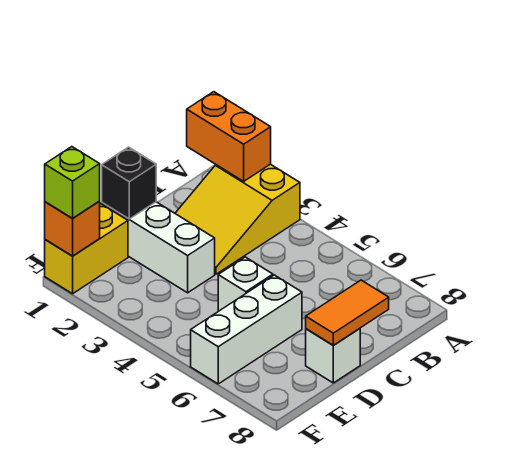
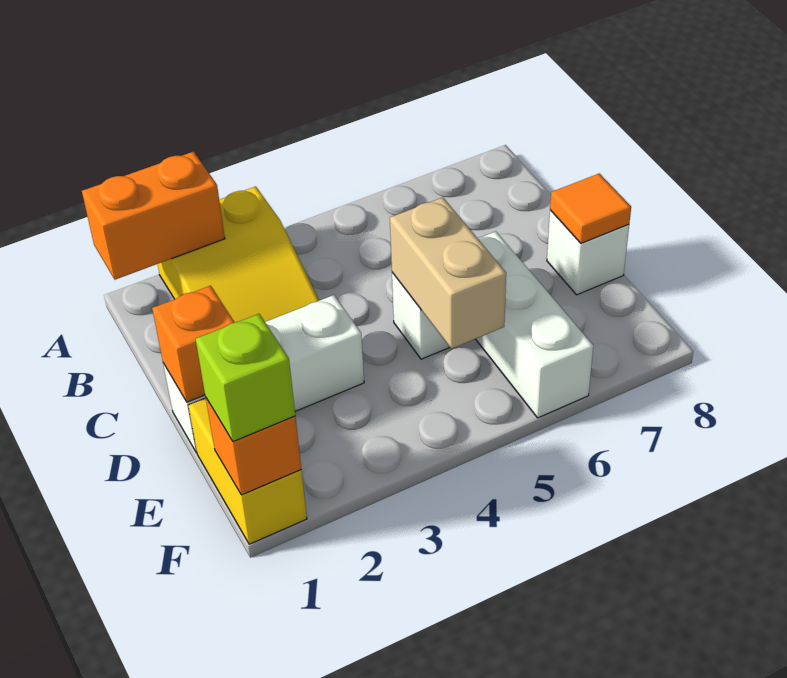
orange tile C8:D8 level 2 -> orange tile D8 level 2
black brick D1 level 2 -> orange brick D1 level 2
none -> tan brick D5:E5 level 2

